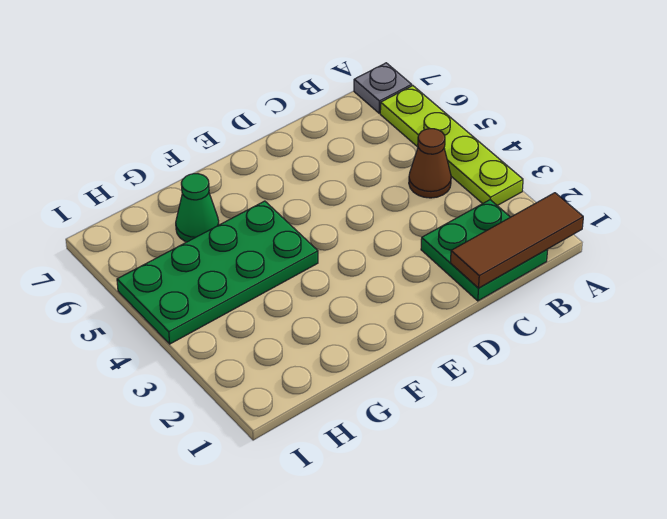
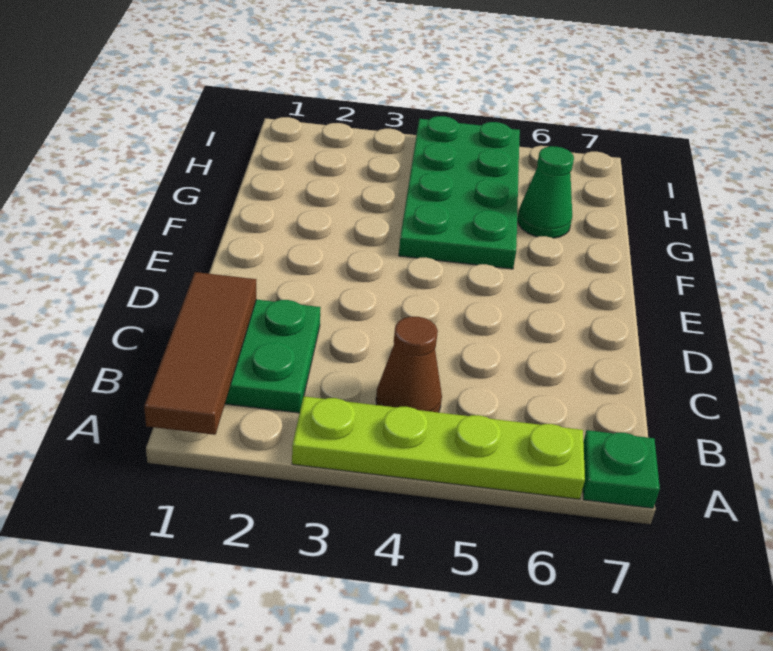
grey plate A7 level 1 -> green plate A7 level 1

